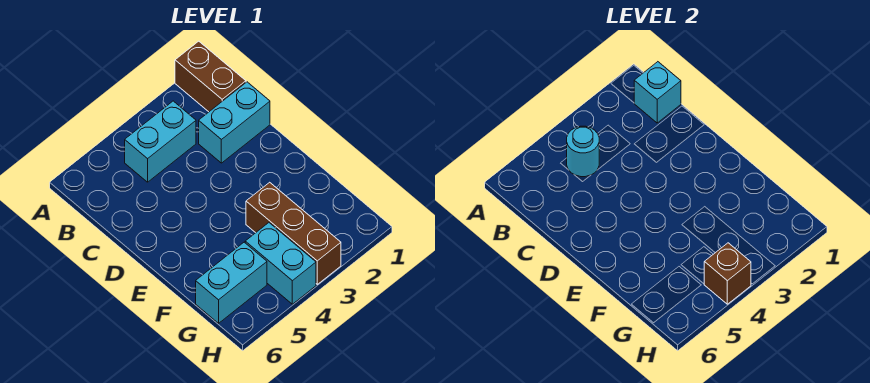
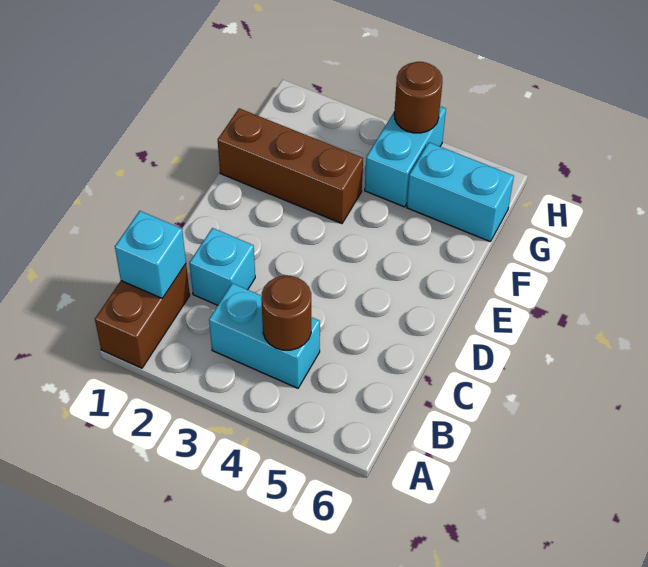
cyan round brick B4 level 2 -> brown round brick B4 level 2
cyan brick C1:C2 level 1 -> cyan brick C2 level 1
brown brick F3:H3 level 1 -> brown brick F1:F3 level 1
brown brick H4 level 2 -> brown round brick H4 level 2

